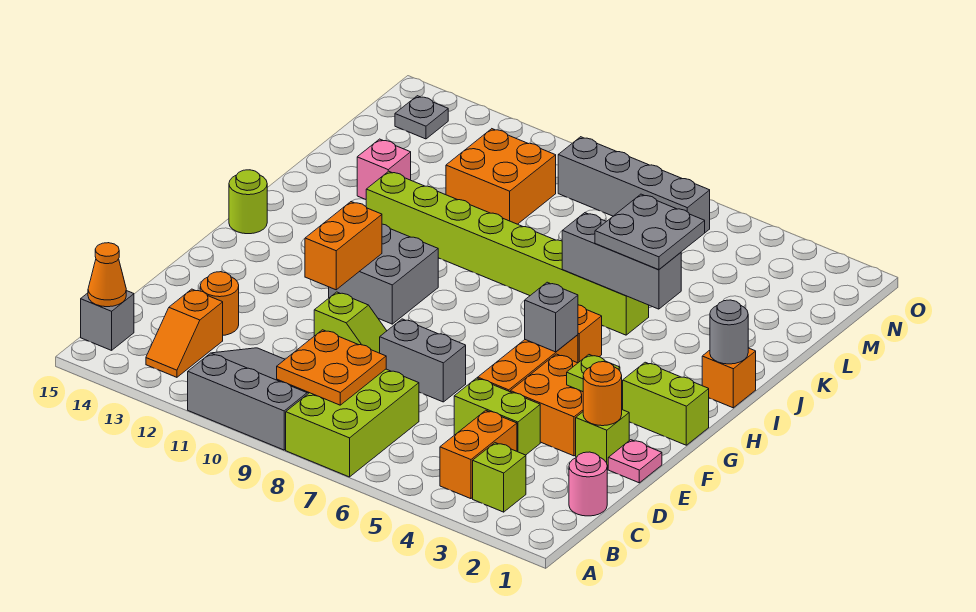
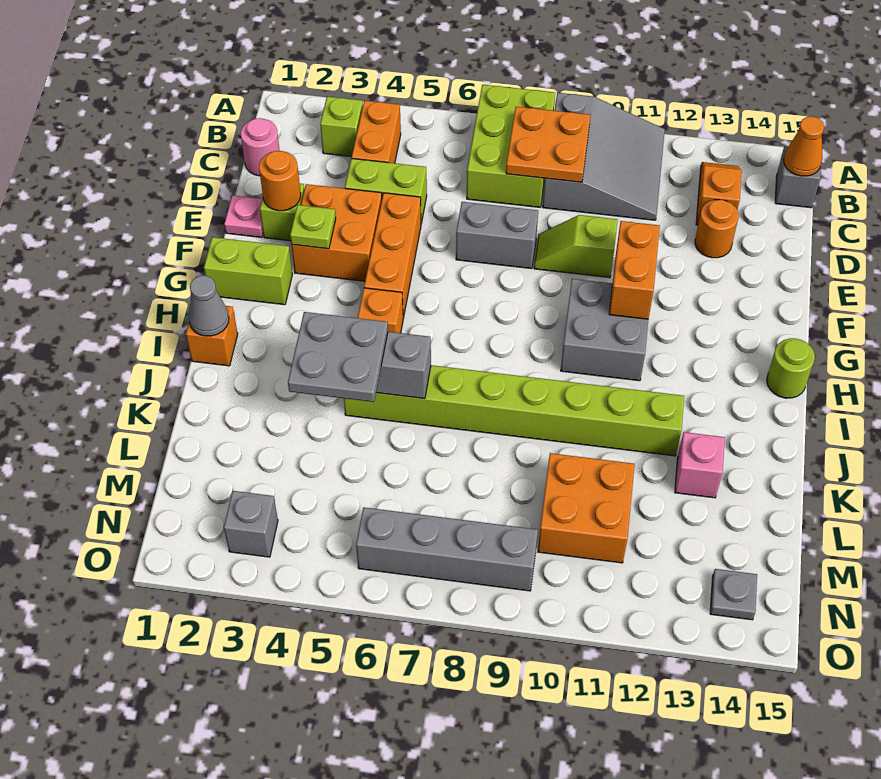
grey slope A9:C11 level 1 top A -> grey slope A9:C11 level 1 top 9
grey brick G5 level 2 -> grey brick N3 level 1
grey round brick I1 level 2 -> grey cone I1 level 2

